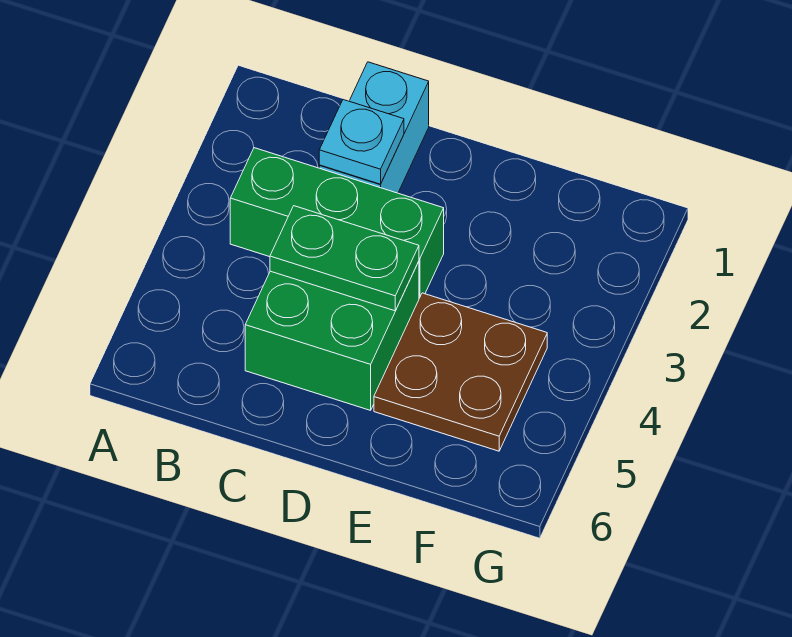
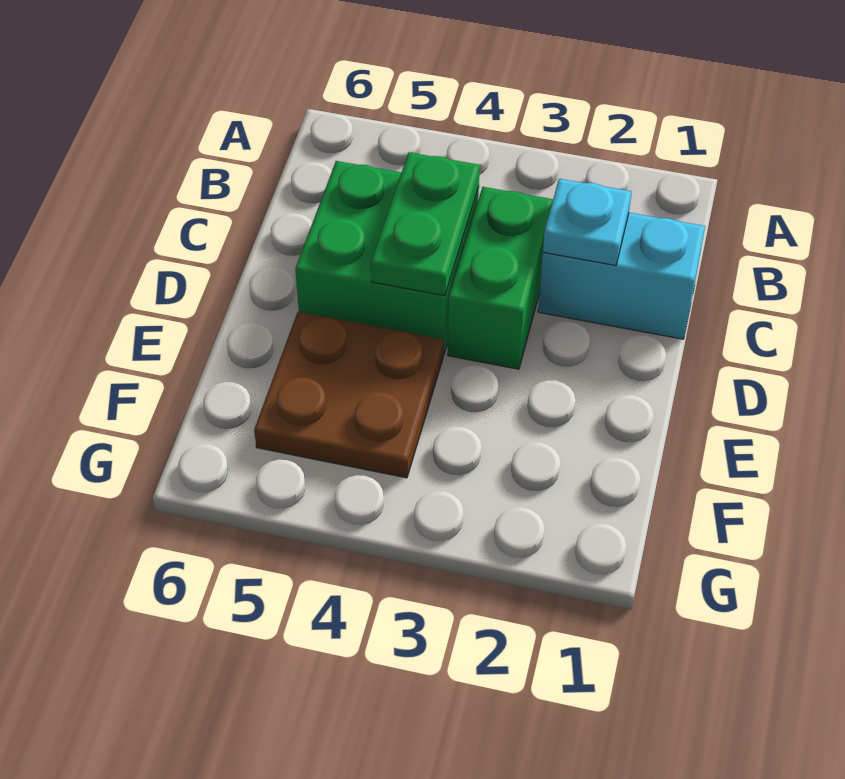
green brick B3:D3 level 1 -> green brick C3:D3 level 1

